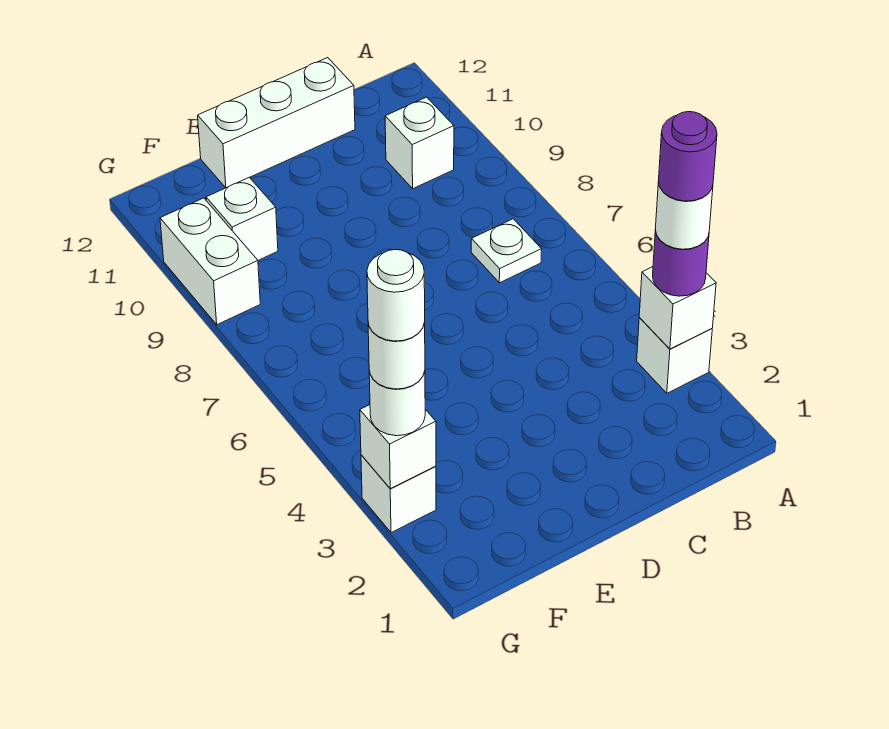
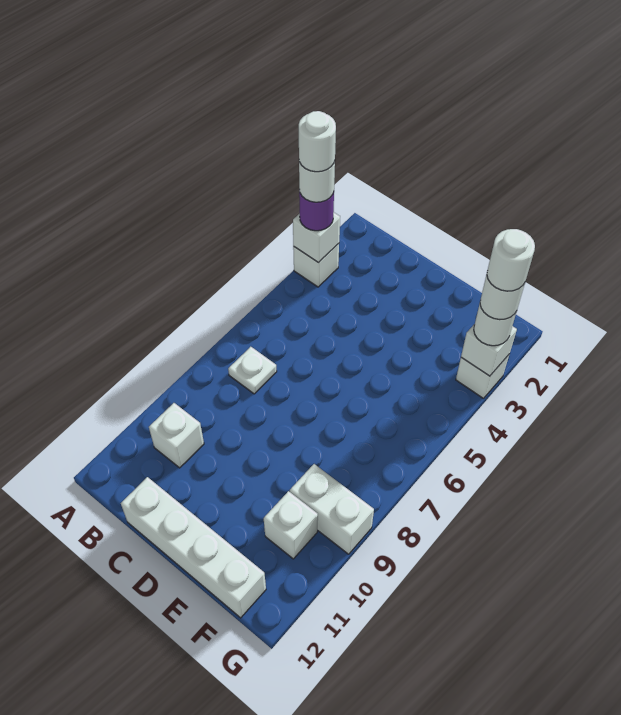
purple round brick A3 level 5 -> white round brick A3 level 5
white brick C12:E12 level 1 -> white brick C12:F12 level 1
white brick G9:G10 level 1 -> white brick F9:G9 level 1

